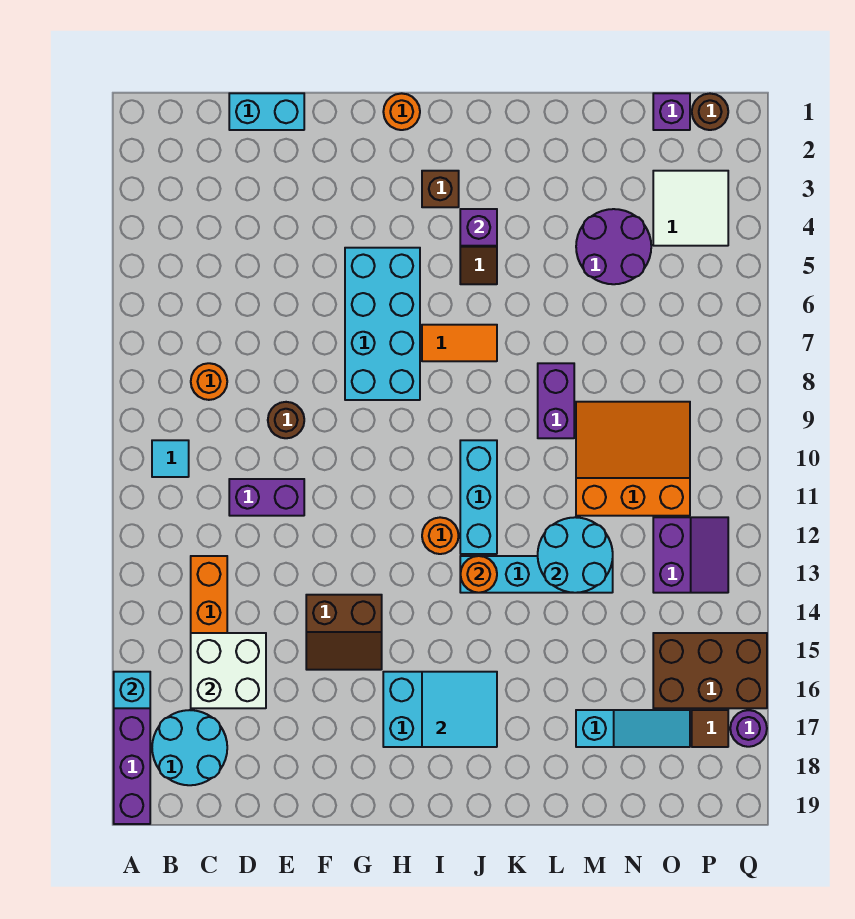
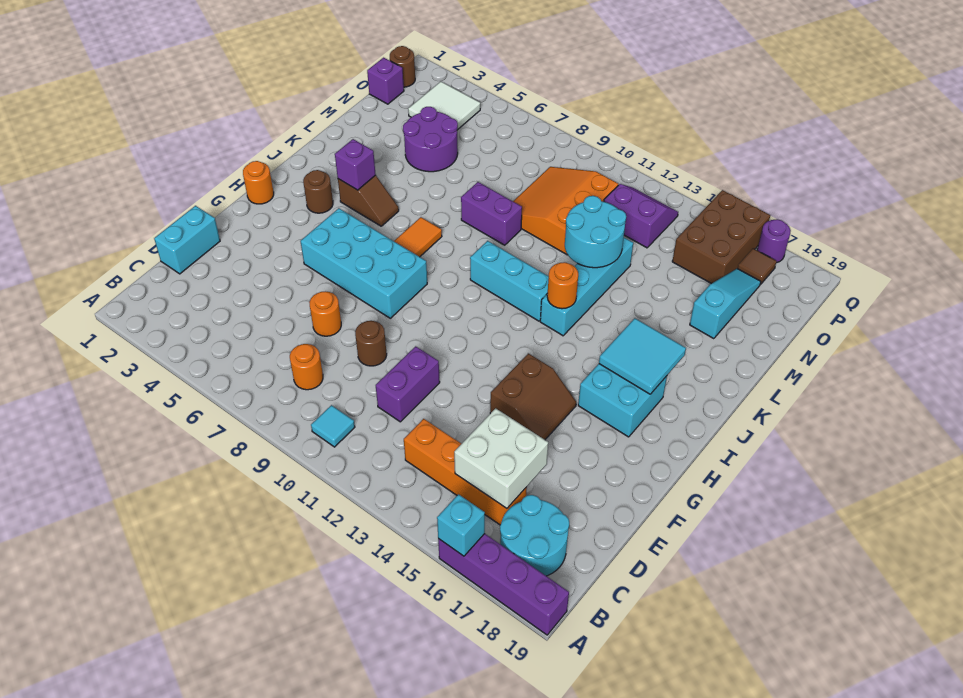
brown brick I3 level 1 -> brown round brick I3 level 1
orange round brick I12 level 1 -> orange round brick E7 level 1

